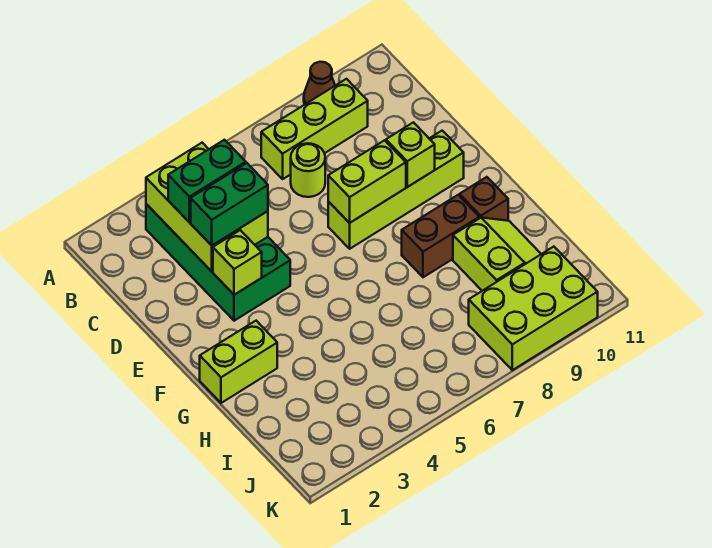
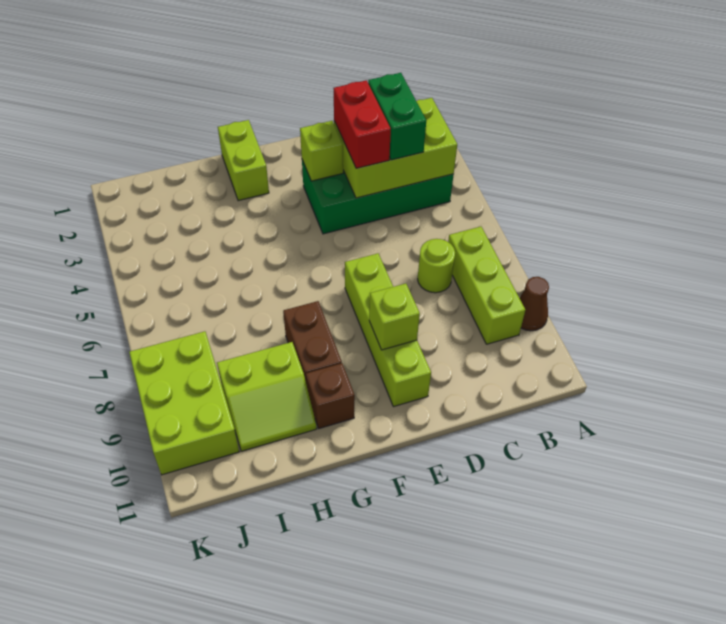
green brick D3:D4 level 3 -> red brick D3:D4 level 3
lime brick E7:E8 level 2 -> none

